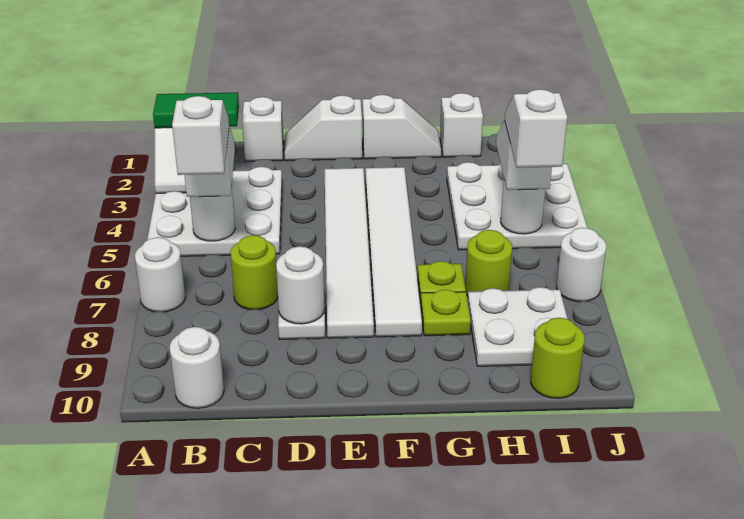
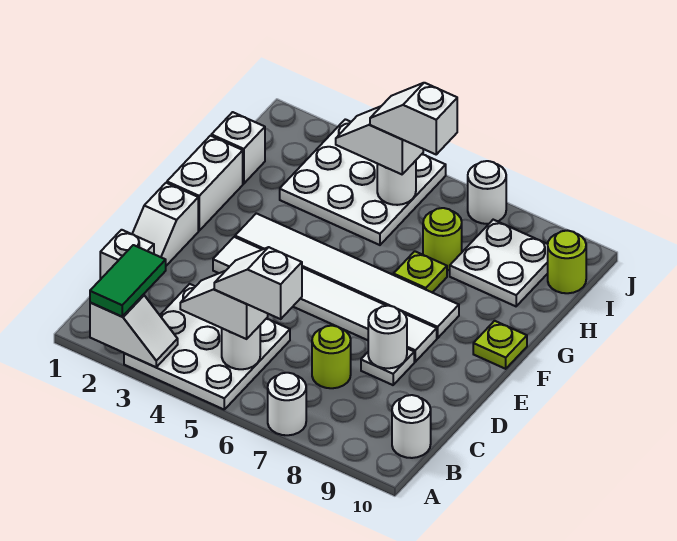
white slope F1:G1 level 1 top F -> white brick F1:G1 level 1
lime plate G8 level 1 -> lime plate F10 level 1

